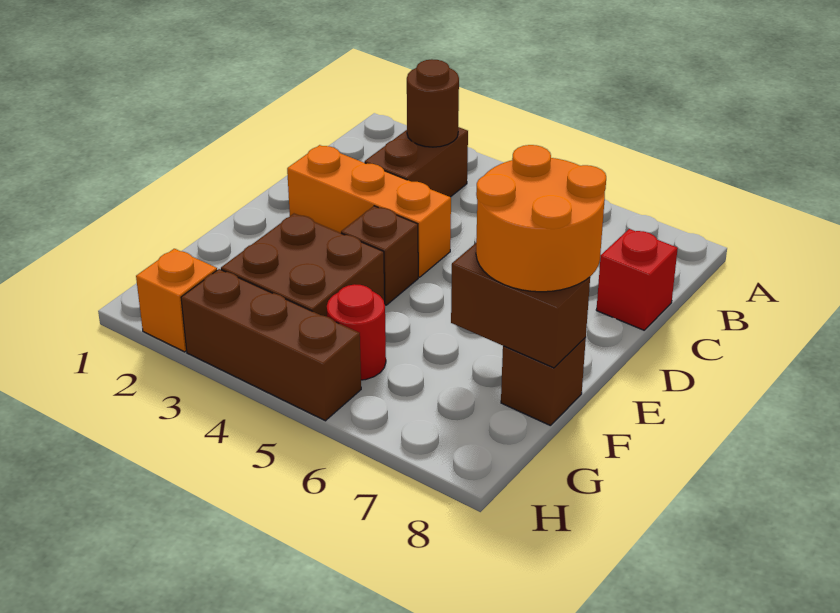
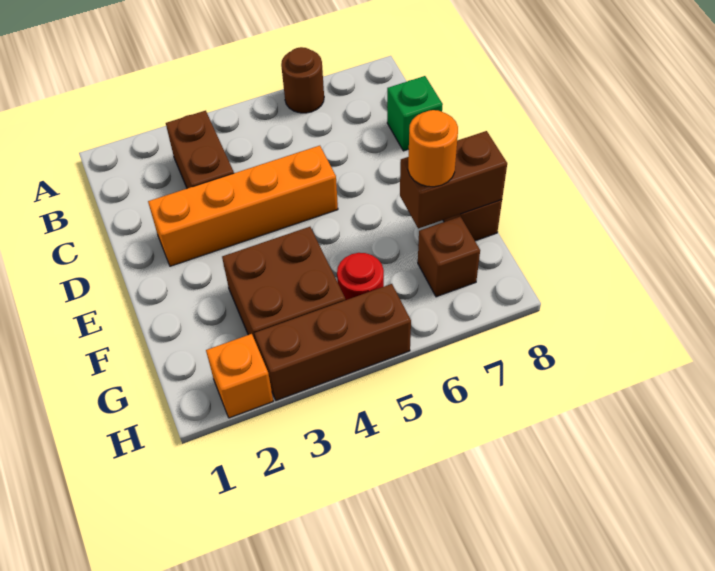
brown round brick B3 level 2 -> brown round brick A6 level 1
red brick C8 level 1 -> green brick C8 level 1
orange brick D2:D4 level 1 -> orange brick D2:D5 level 1
brown brick E4 level 1 -> brown brick G7 level 1
orange round brick E7:F8 level 3 -> orange round brick F7 level 3

